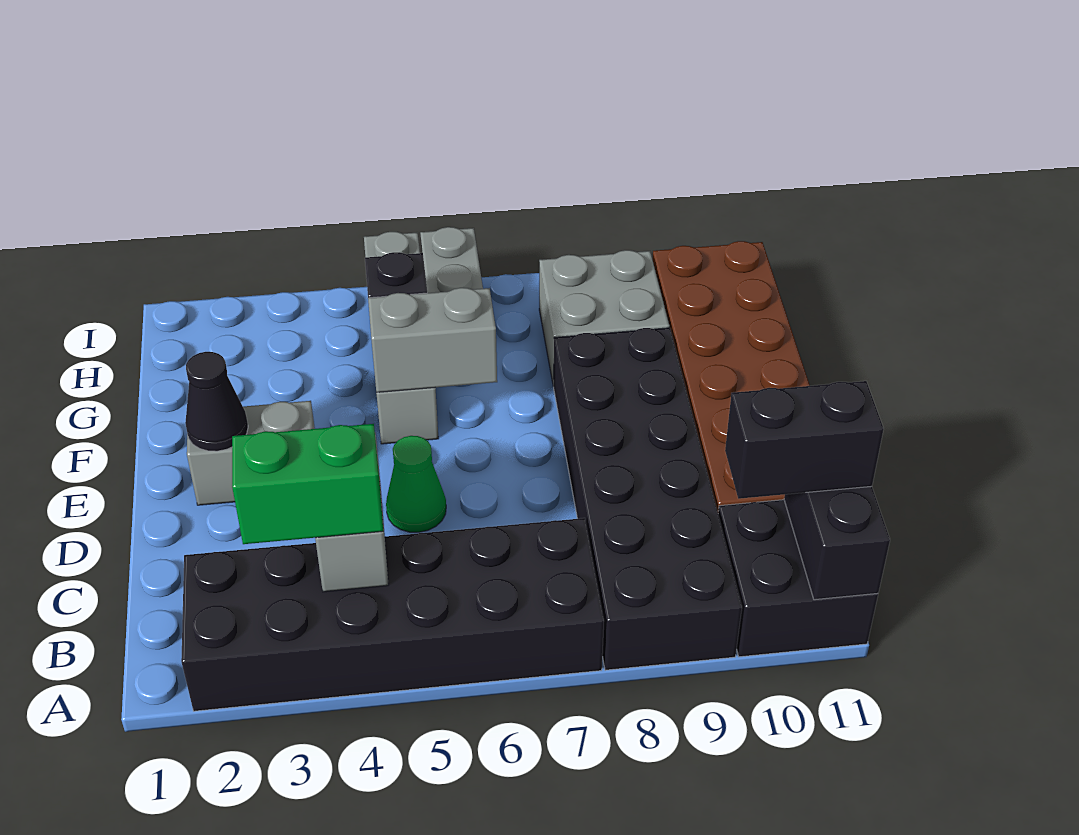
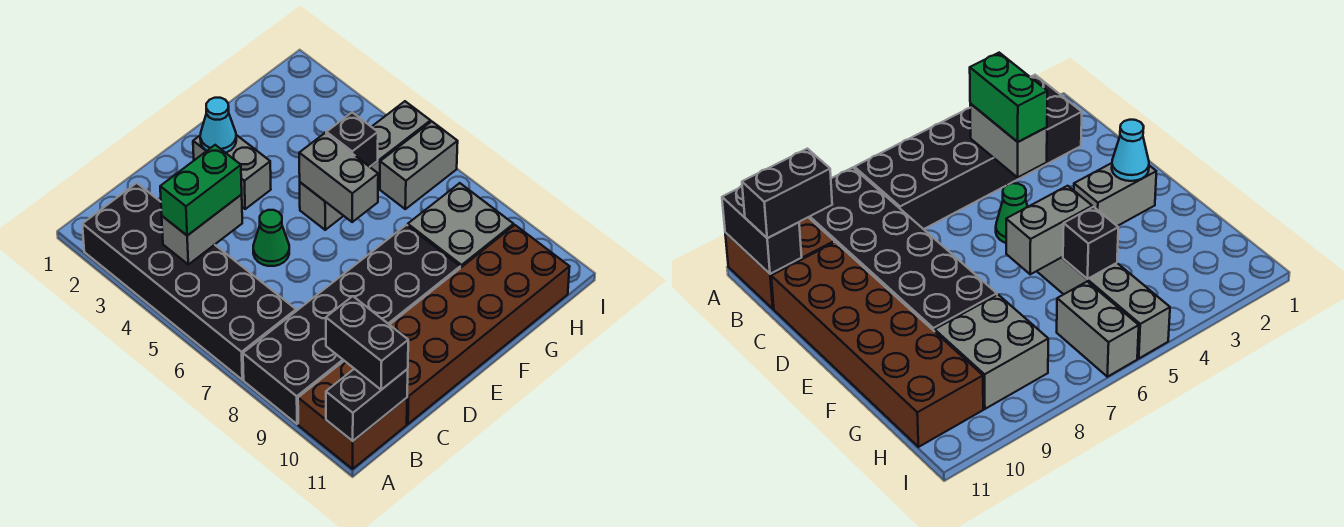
black brick A10:B11 level 1 -> brown brick A10:B11 level 1
green brick B3:B4 level 3 -> green brick B4:C4 level 3
black cone E2 level 2 -> cyan cone E2 level 2

